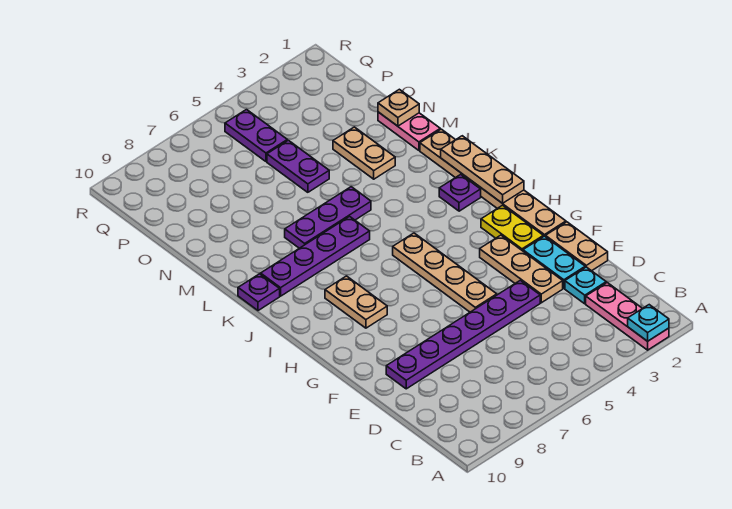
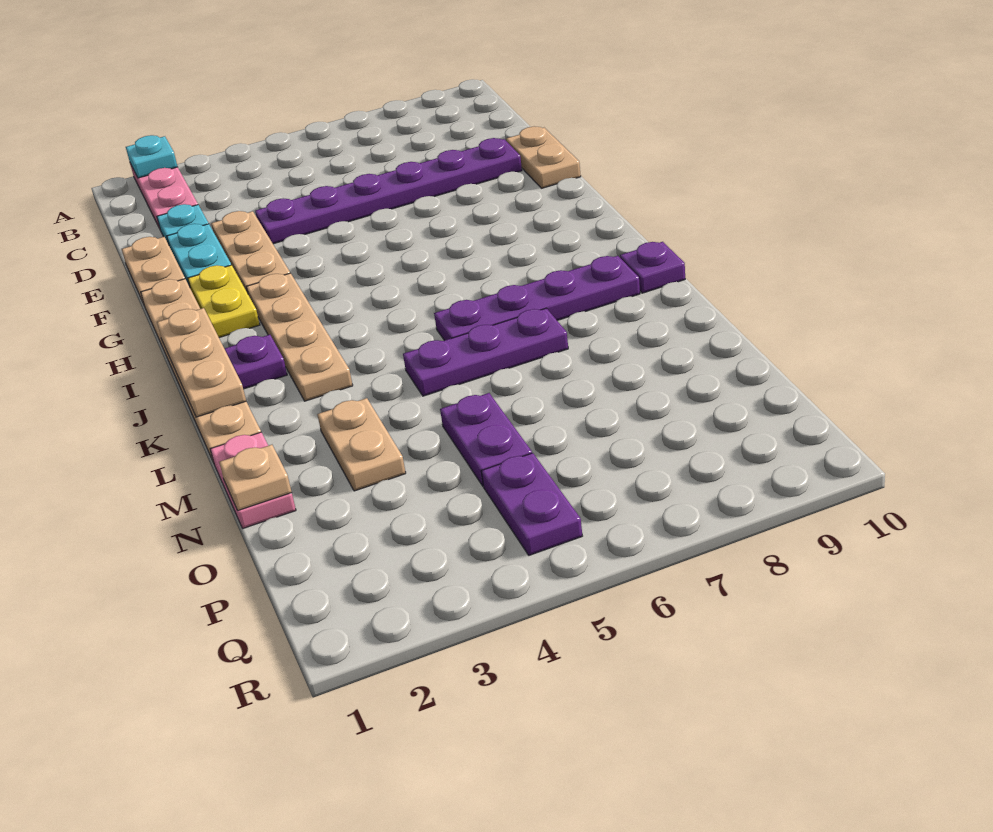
tan plate F5:I5 level 1 -> tan plate H3:K3 level 1
tan plate H8:I8 level 1 -> tan plate E10:F10 level 1

